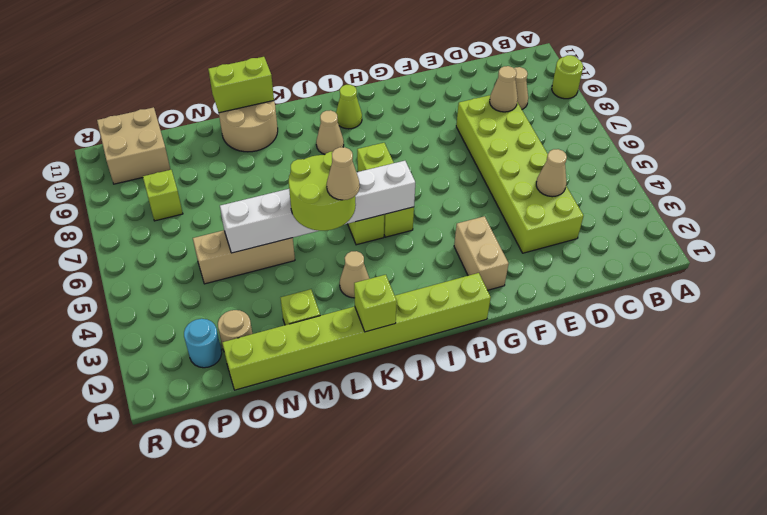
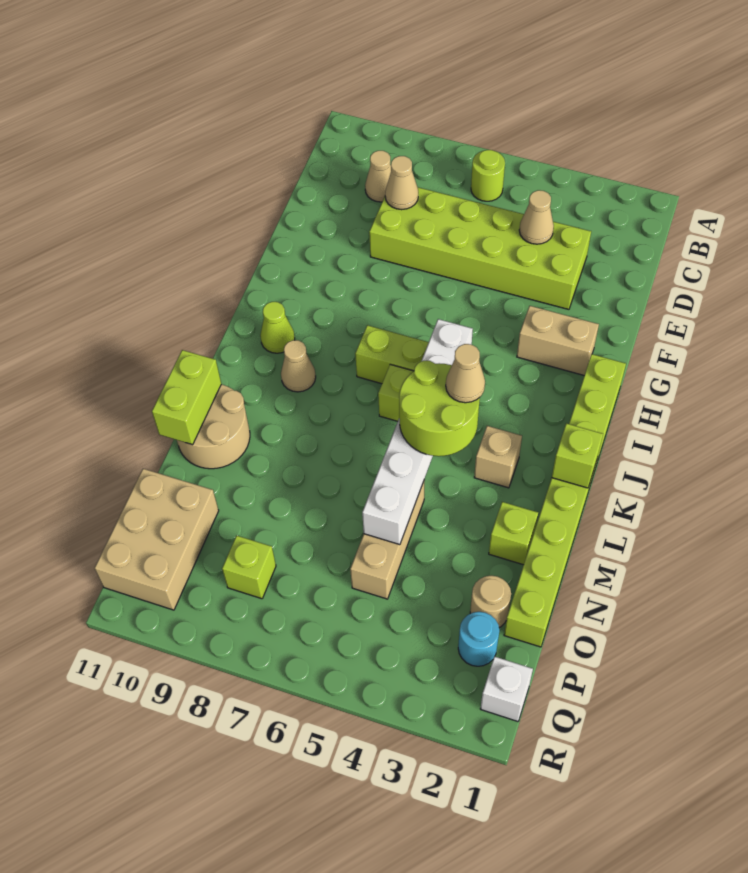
lime round brick A9 level 1 -> lime round brick B6 level 1
tan cone K3 level 1 -> tan brick K3 level 1
tan brick P10:Q11 level 1 -> tan brick O10:Q11 level 1
none -> white brick Q1 level 1

